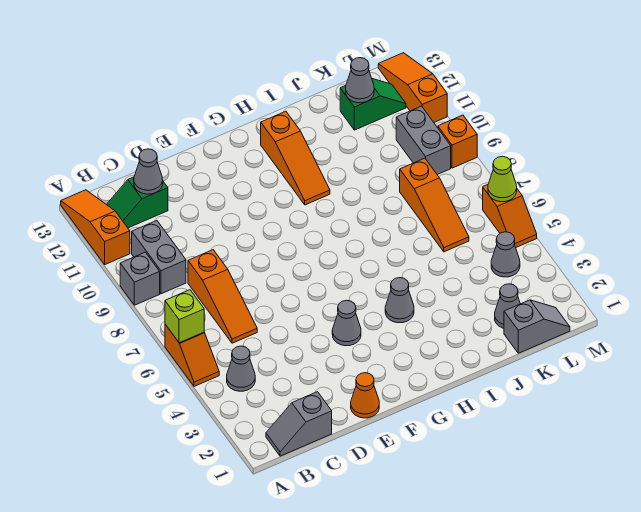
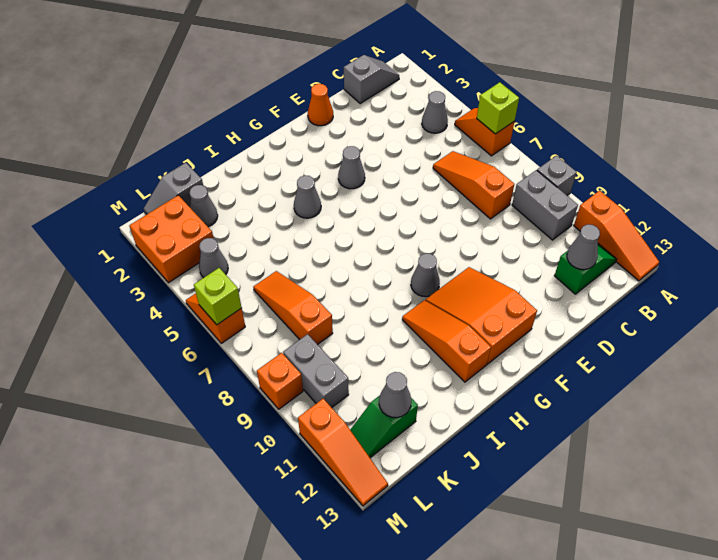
none -> orange slope F10:G12 level 1 top 12
none -> grey cone G9 level 1
none -> orange brick L2:M3 level 1
lime cone M6 level 2 -> lime brick M6 level 2

